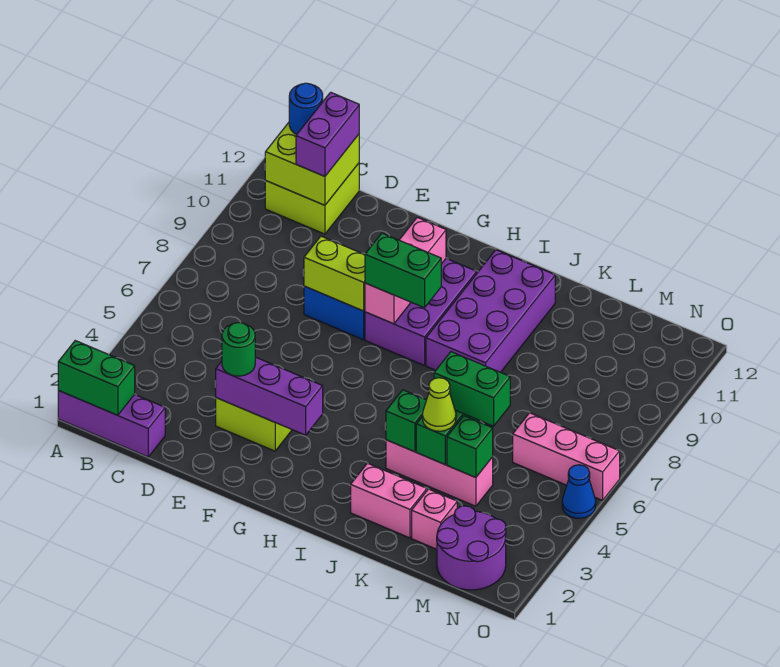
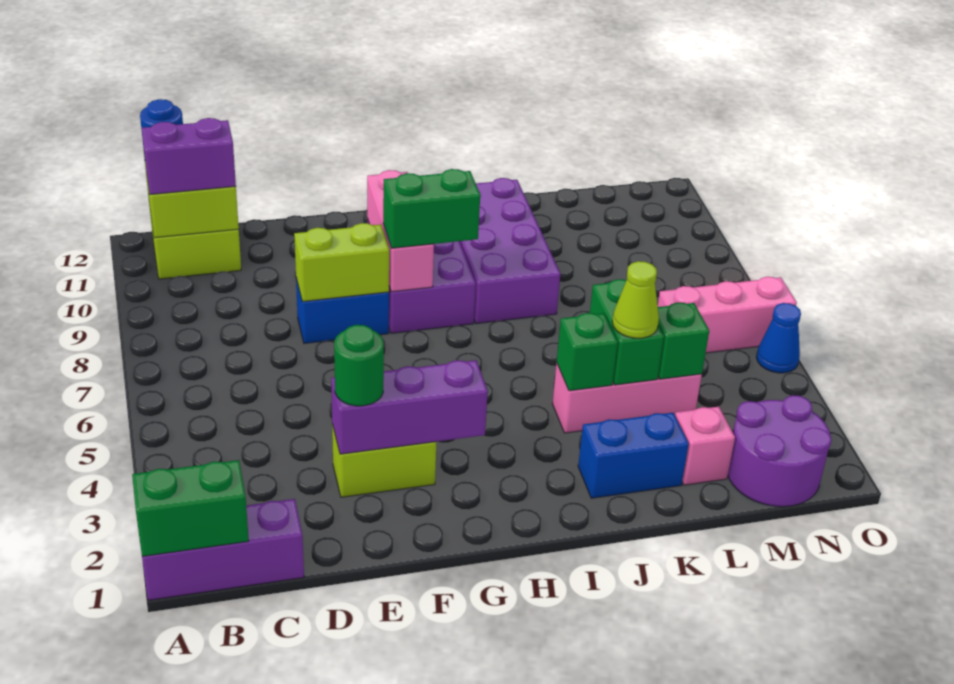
purple brick C11:C12 level 3 -> purple brick B11:C11 level 3
pink brick J2:K2 level 1 -> blue brick J2:K2 level 1
green brick K5:L5 level 3 -> none

